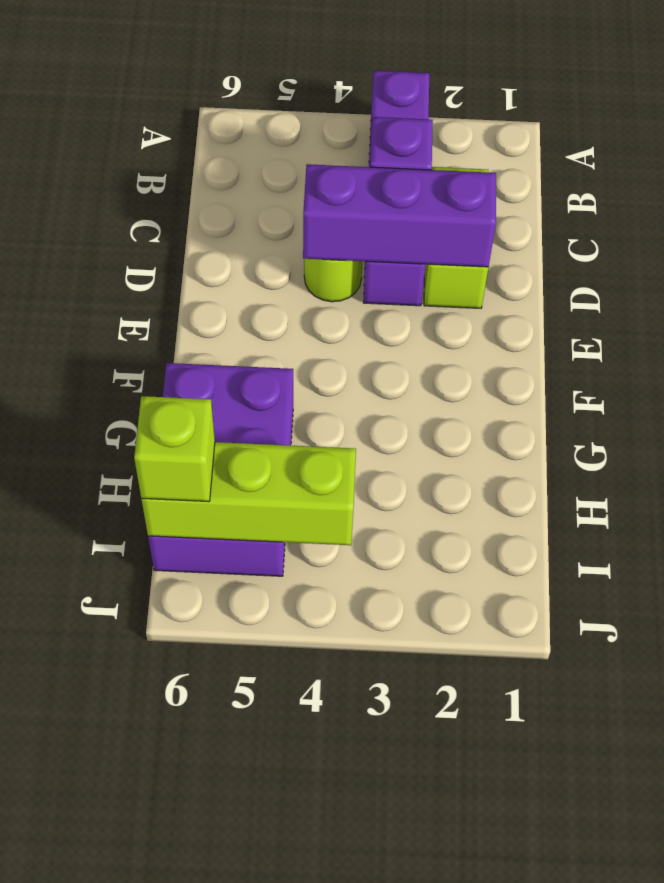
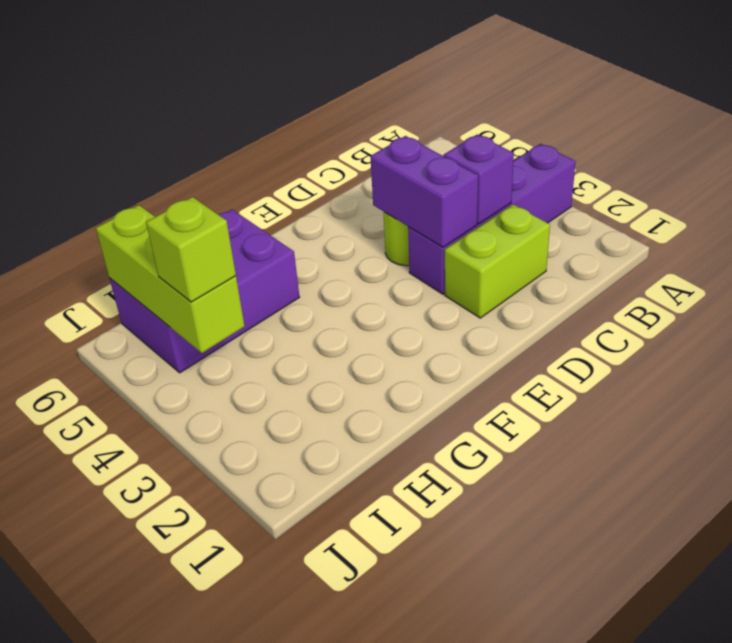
purple brick D2:D4 level 2 -> purple brick D3:D4 level 2
lime brick I6 level 3 -> lime brick I4 level 3

